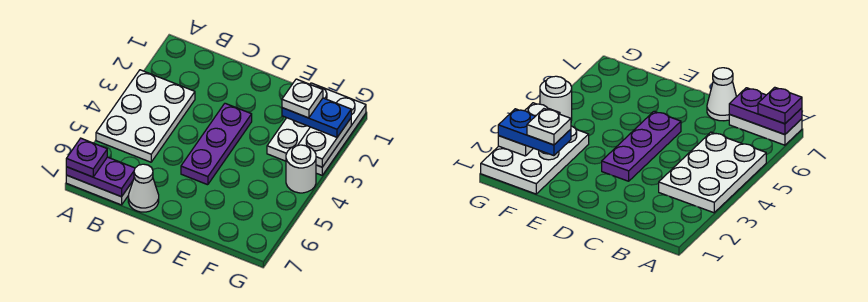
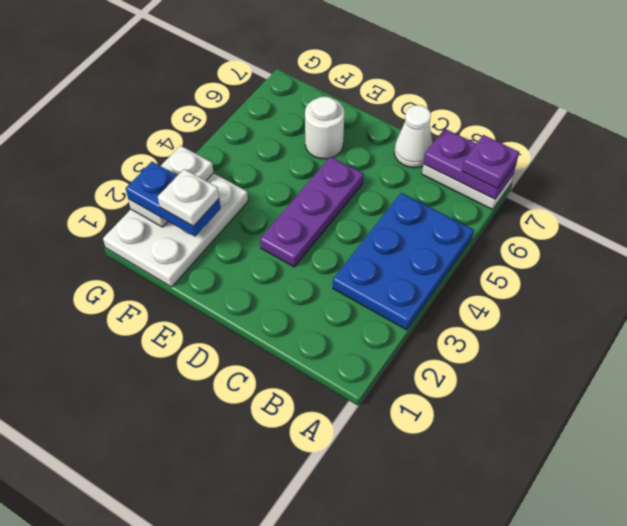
white plate A3:B5 level 1 -> blue plate A3:B5 level 1
white round brick G4 level 1 -> white round brick E6 level 1

